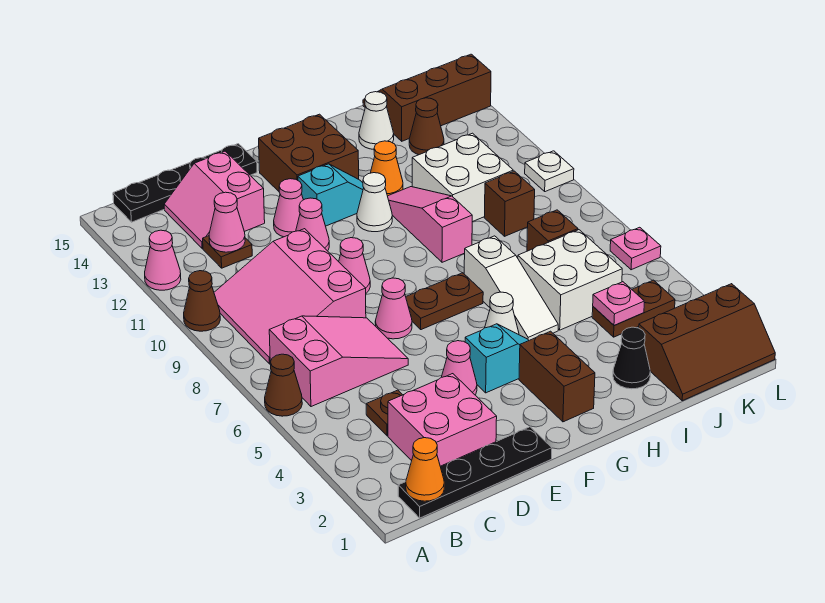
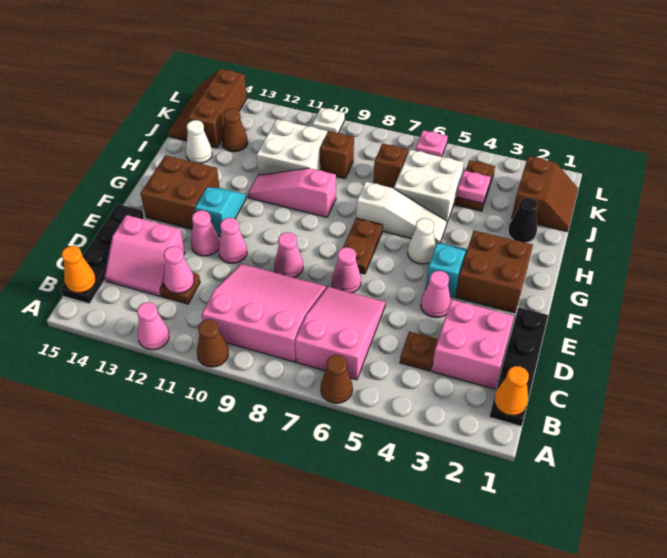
pink slope B8:D10 level 1 top D -> pink slope B8:D10 level 1 top B
brown brick G2:G3 level 1 -> brown brick F2:G3 level 1
white cone G11 level 1 -> none
orange cone H12 level 1 -> orange cone B15 level 2
brown slope J1:L2 level 1 top 2 -> brown slope J1:K2 level 1 top 2

